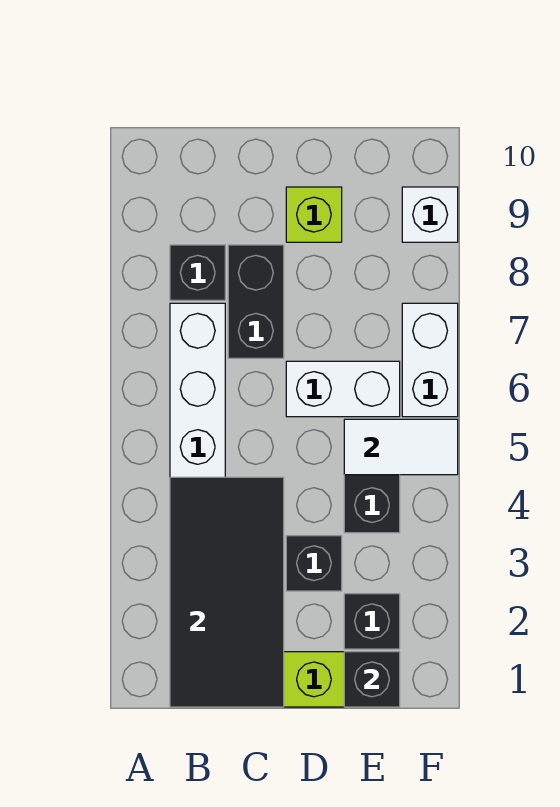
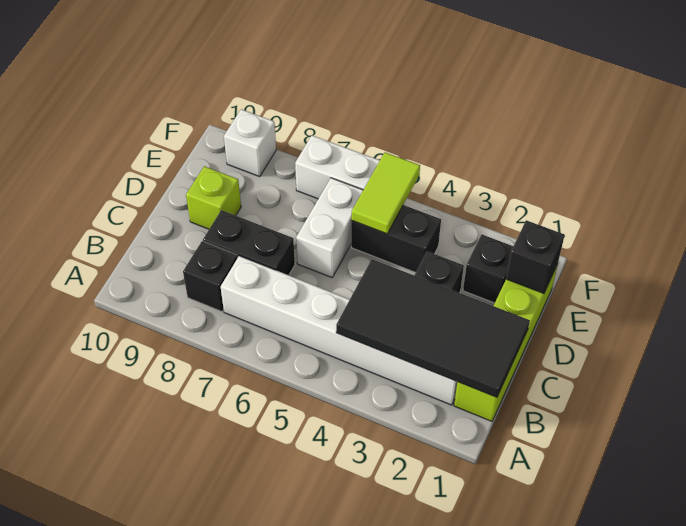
white tile E5:F5 level 2 -> lime tile E5:F5 level 2

